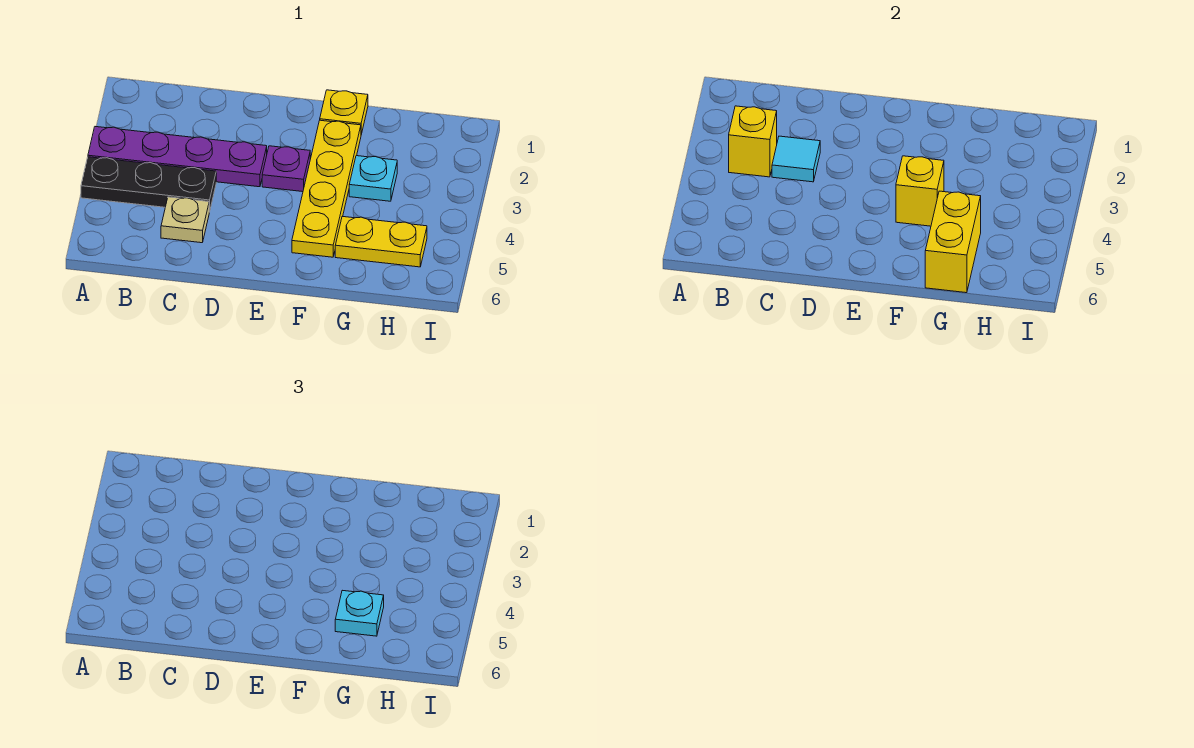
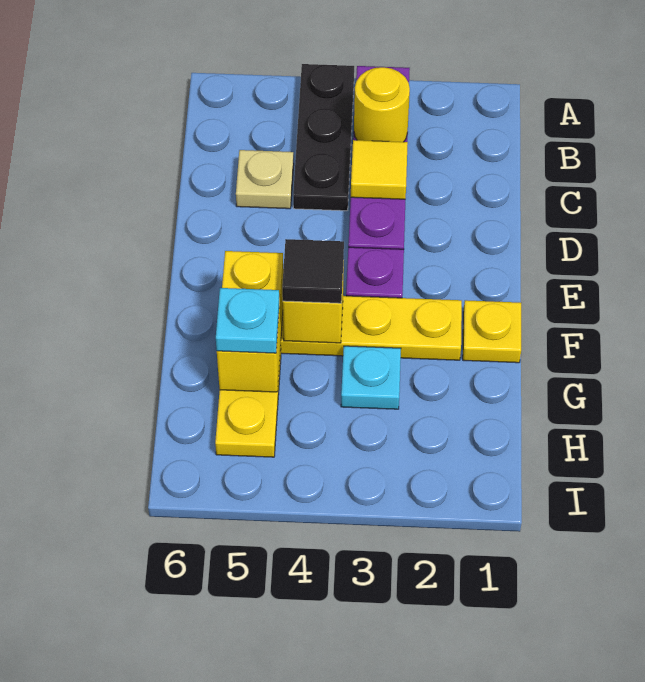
yellow brick B3 level 2 -> yellow round brick B3 level 2
cyan tile C3 level 2 -> yellow tile C3 level 2
none -> black tile F4 level 3
yellow brick G5:G6 level 2 -> yellow brick F5:G5 level 2

